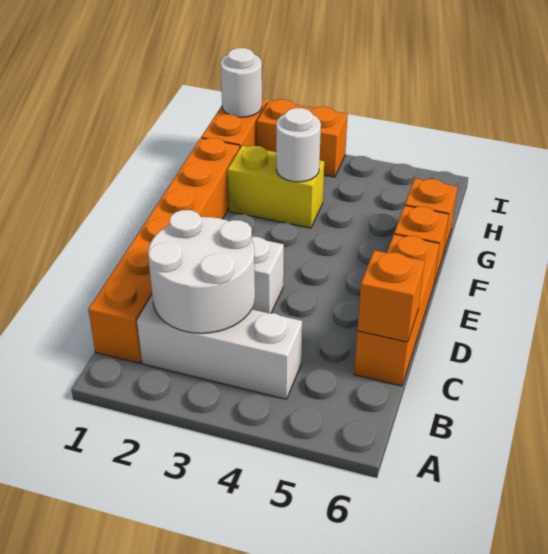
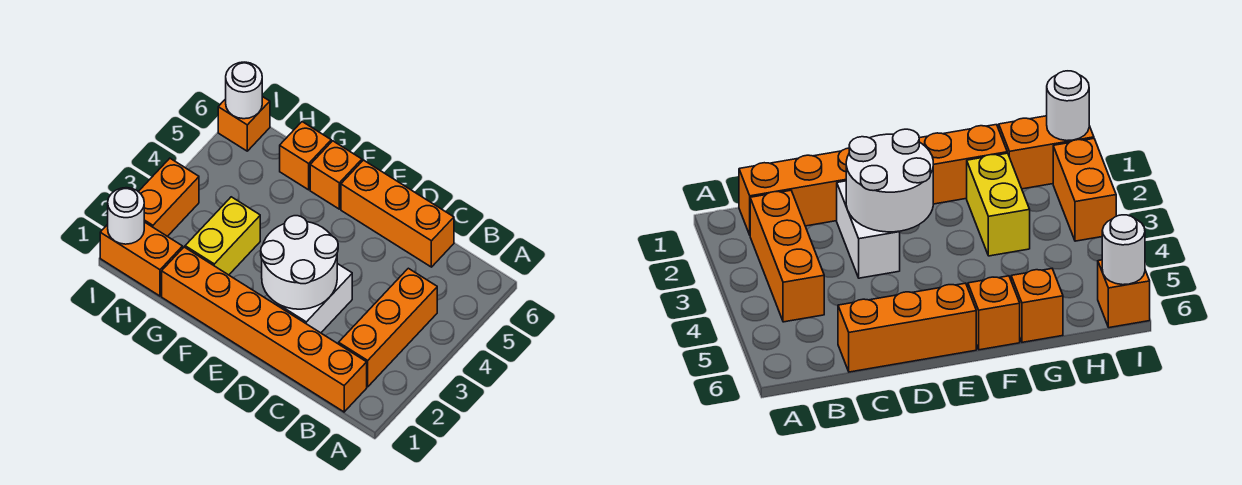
white brick B2:B4 level 1 -> orange brick B2:B4 level 1
white round brick B2:C3 level 2 -> white round brick D2:E3 level 2
orange brick C6 level 2 -> orange brick I6 level 1
white round brick G3 level 2 -> white round brick I6 level 2

